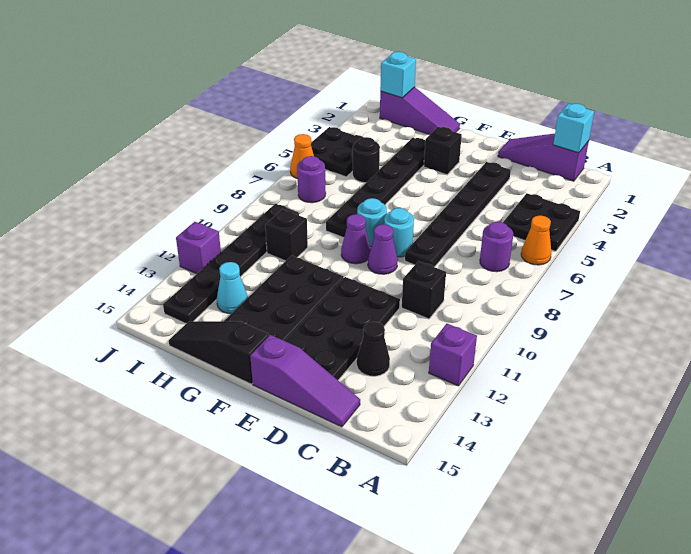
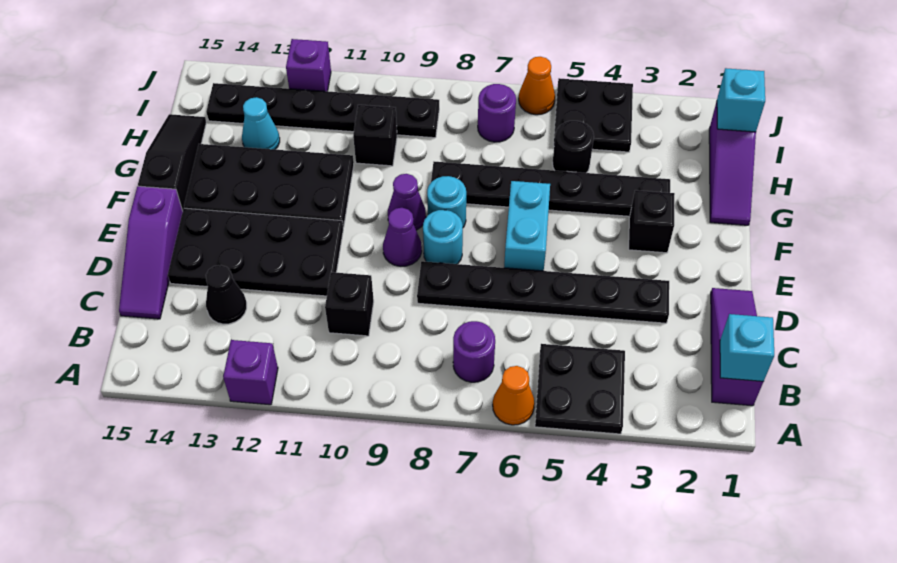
none -> cyan brick E6:F6 level 1

